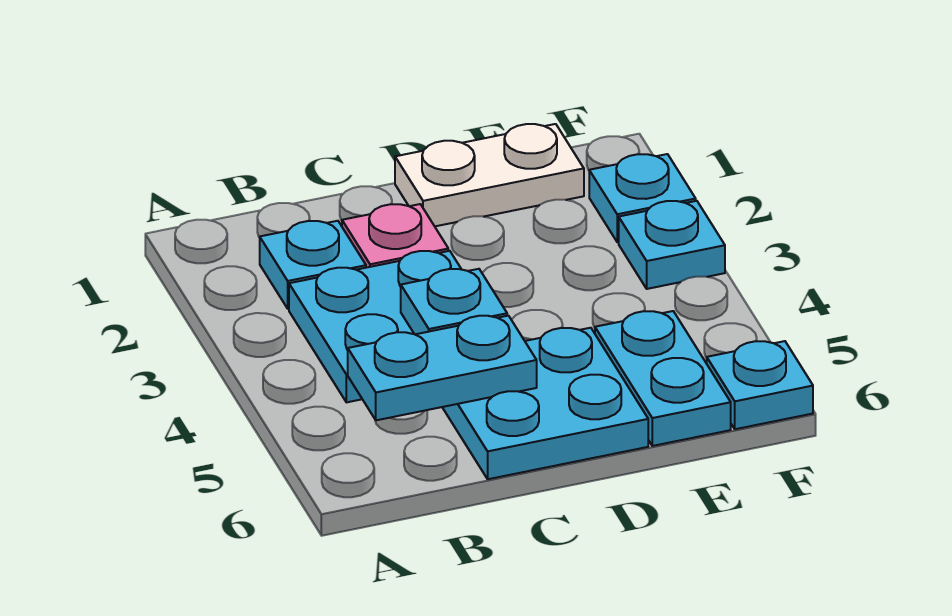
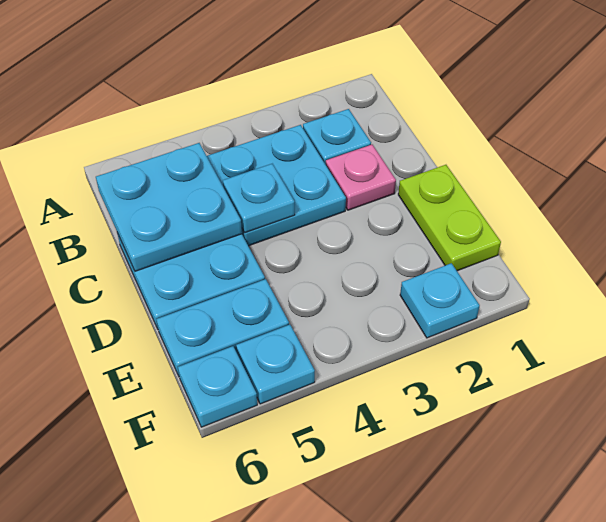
cyan plate B5:C5 level 2 -> cyan plate B5:C6 level 2
white plate D1:E1 level 1 -> lime plate D1:E1 level 1
cyan plate F3 level 1 -> cyan plate F5 level 1

